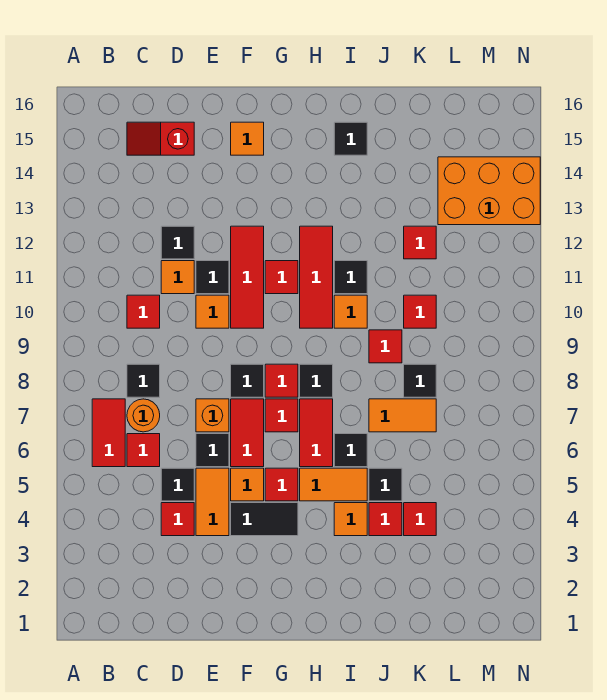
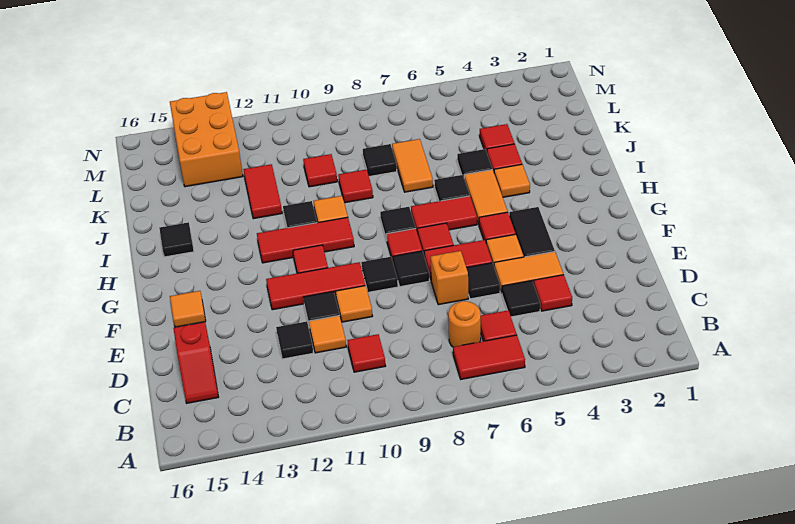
black tile C8 level 1 -> black tile F9 level 1
red tile K12 level 1 -> red tile J12:K12 level 1

